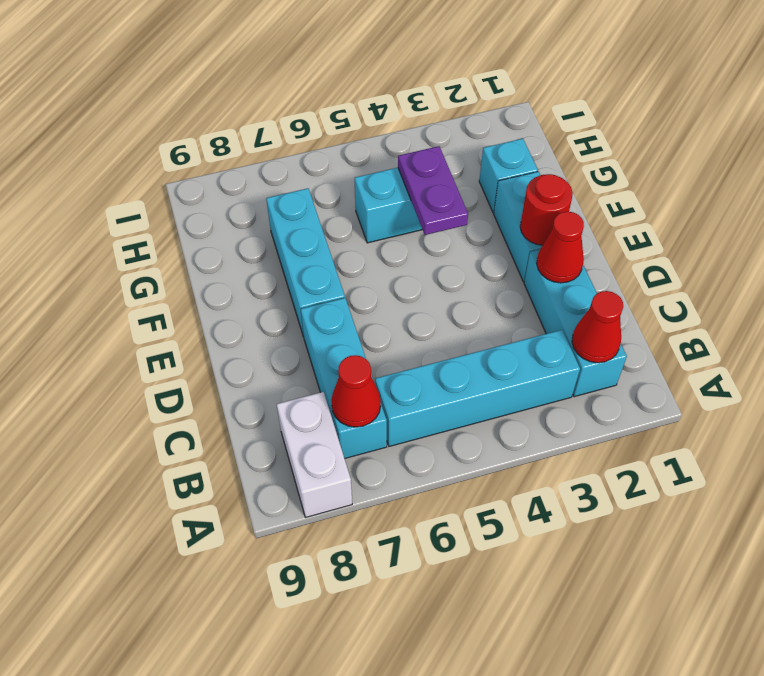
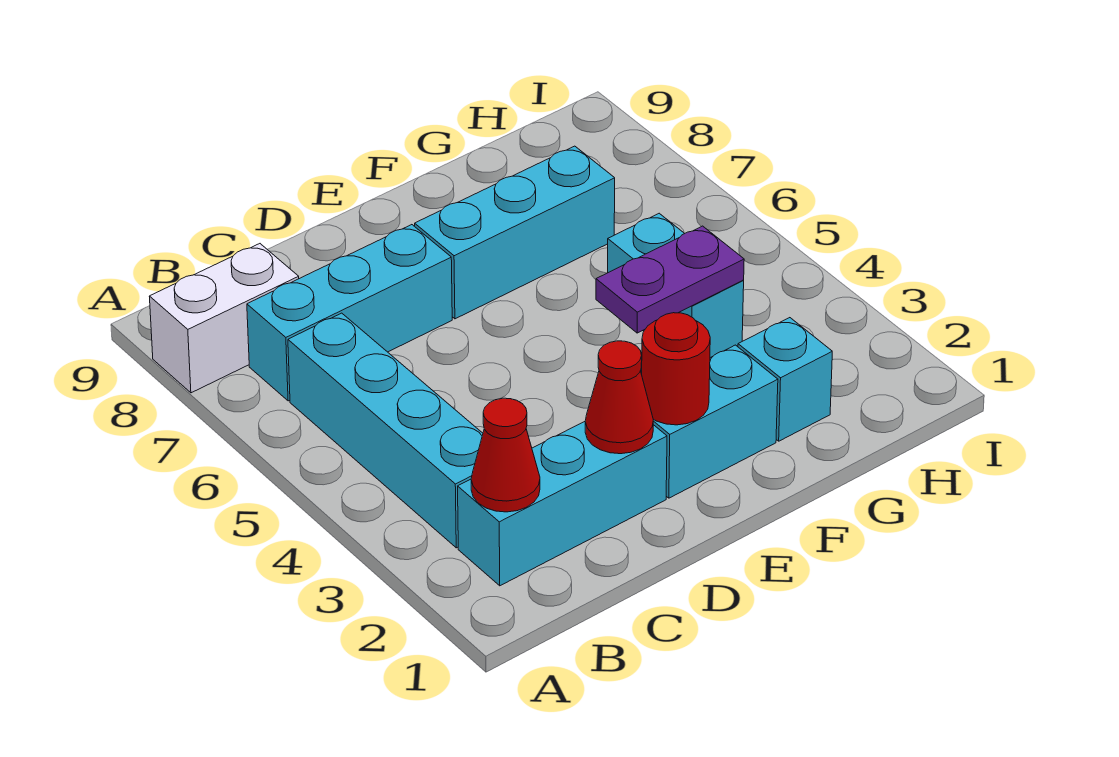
red cone B7 level 2 -> none

